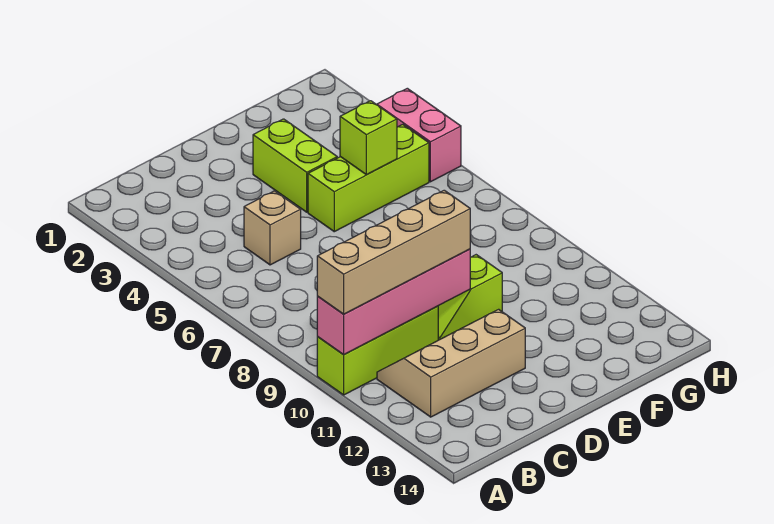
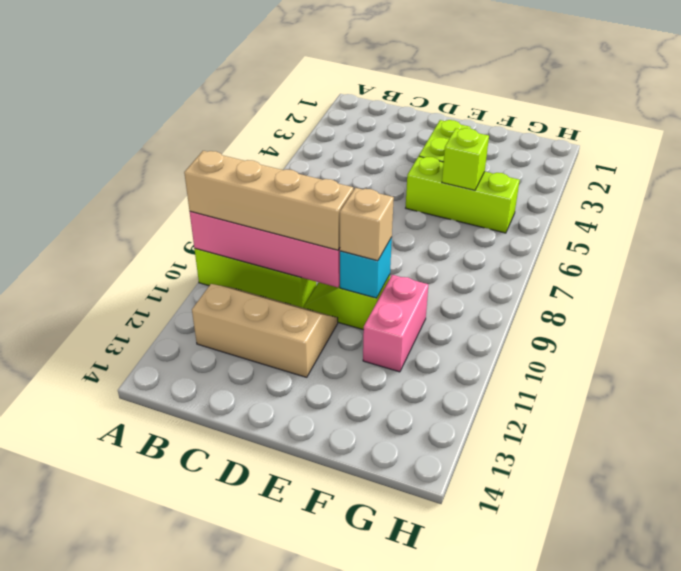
tan brick C5 level 1 -> tan brick E10 level 3
none -> cyan brick E10 level 2
pink brick H4:H5 level 1 -> pink brick F10:F11 level 1

